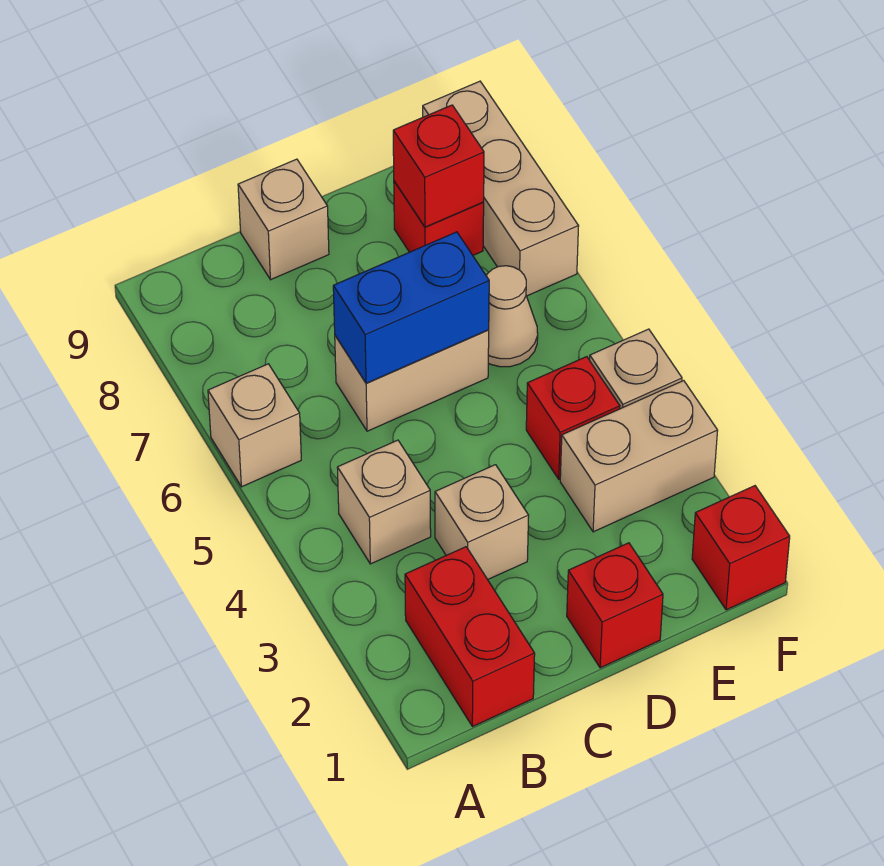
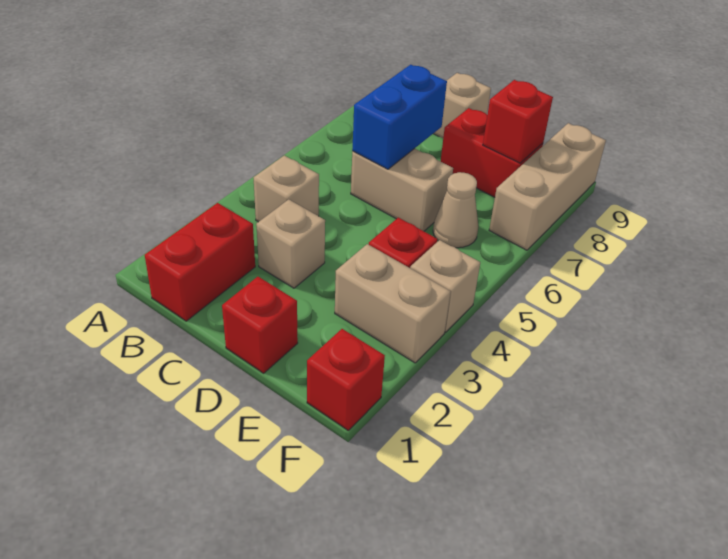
tan brick A6 level 1 -> none
blue brick C6:D6 level 2 -> blue brick C6:C7 level 2
red brick E8 level 1 -> red brick D8:E8 level 1

